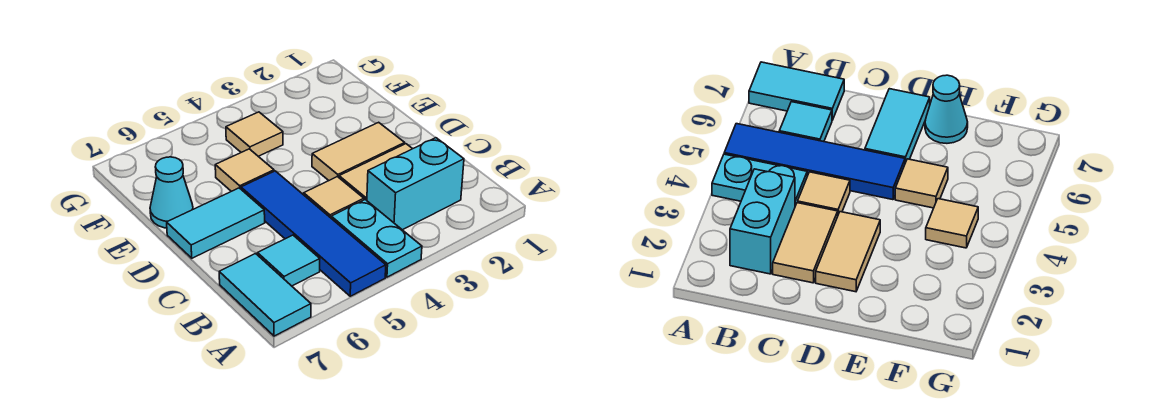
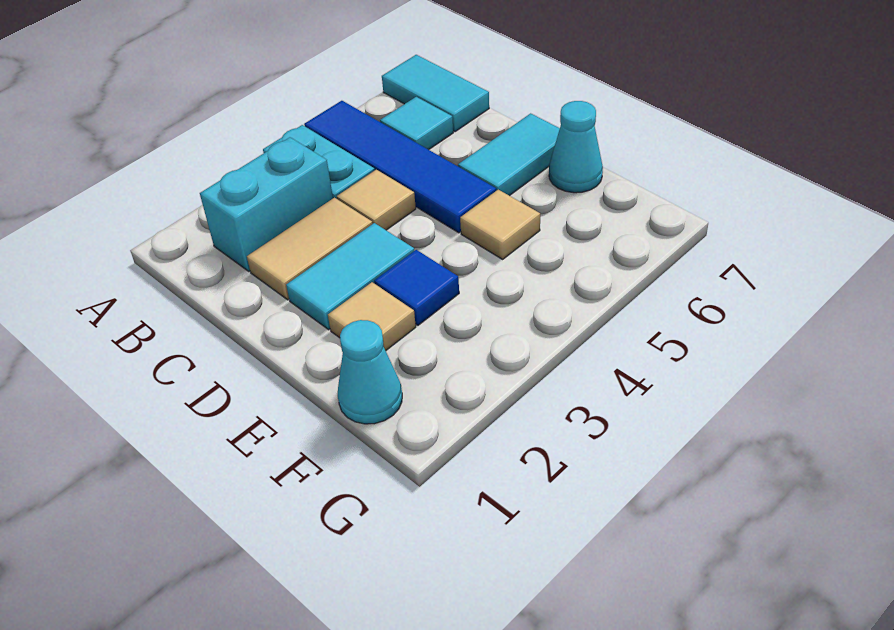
tan tile D2:D3 level 1 -> cyan tile D2:D3 level 1
none -> blue tile E3 level 1
none -> cyan cone F1 level 1
tan tile F4 level 1 -> tan tile E2 level 1

